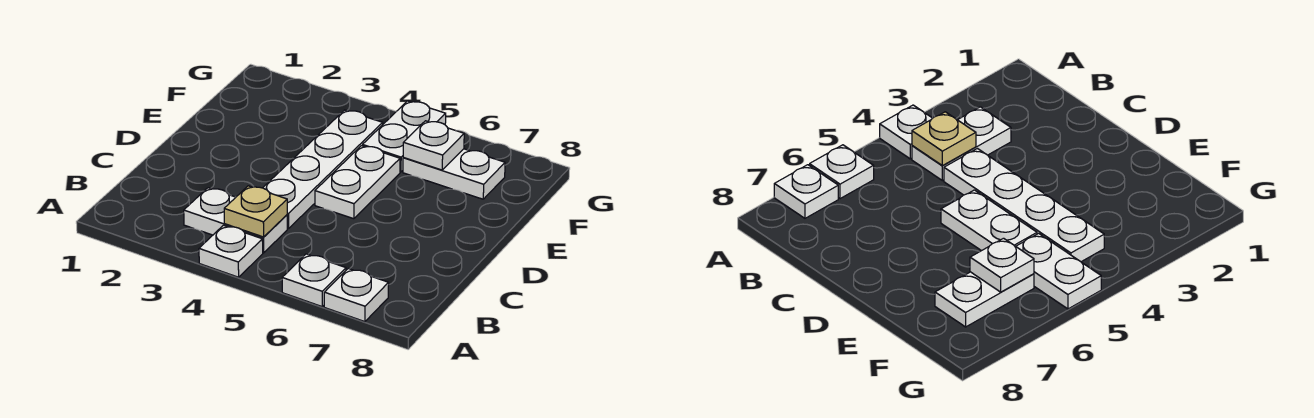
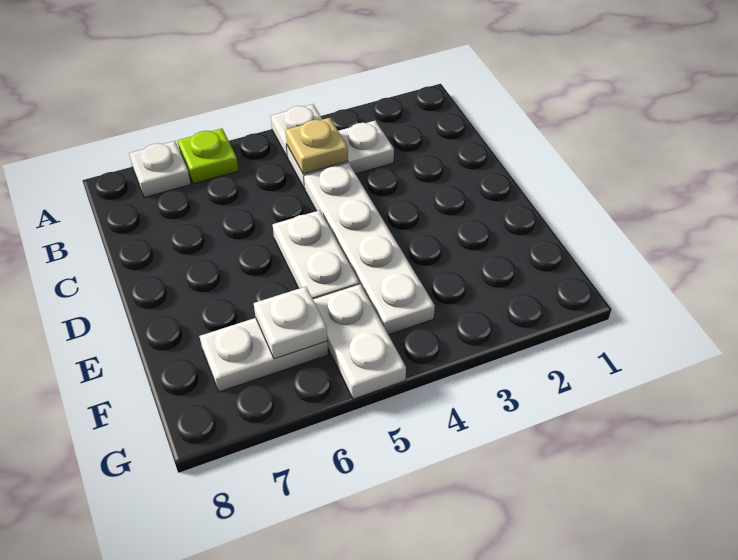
white plate A6 level 1 -> lime plate A6 level 1

